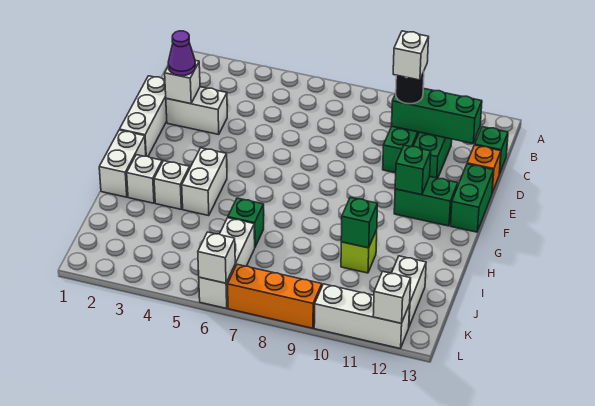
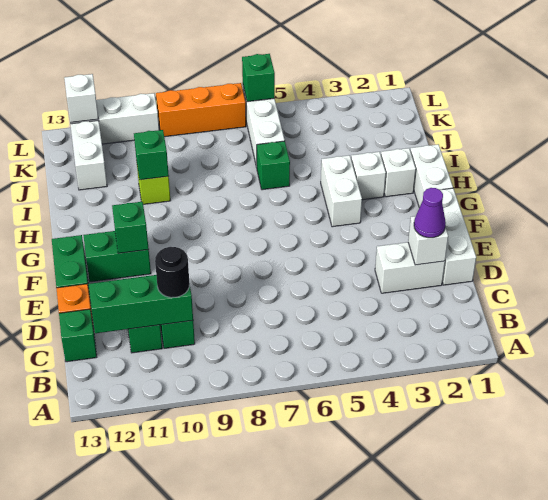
white brick C10 level 4 -> none
white brick L6 level 2 -> green brick L6 level 2

